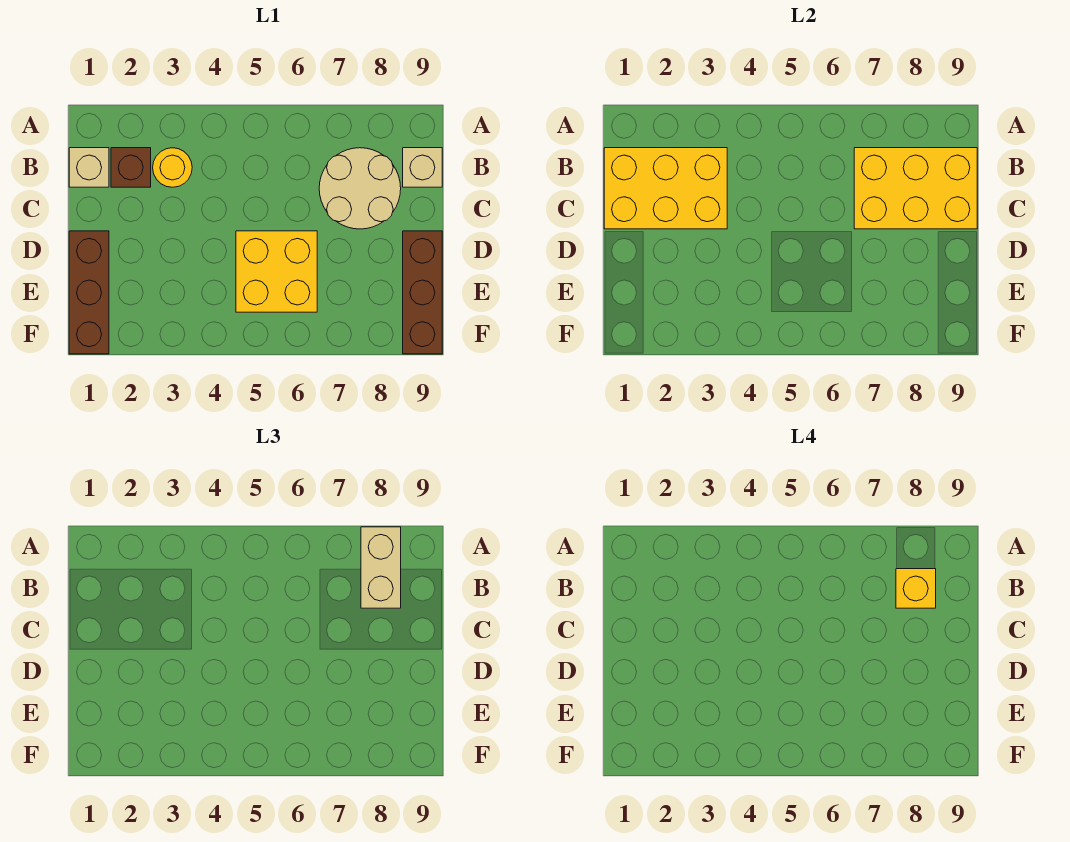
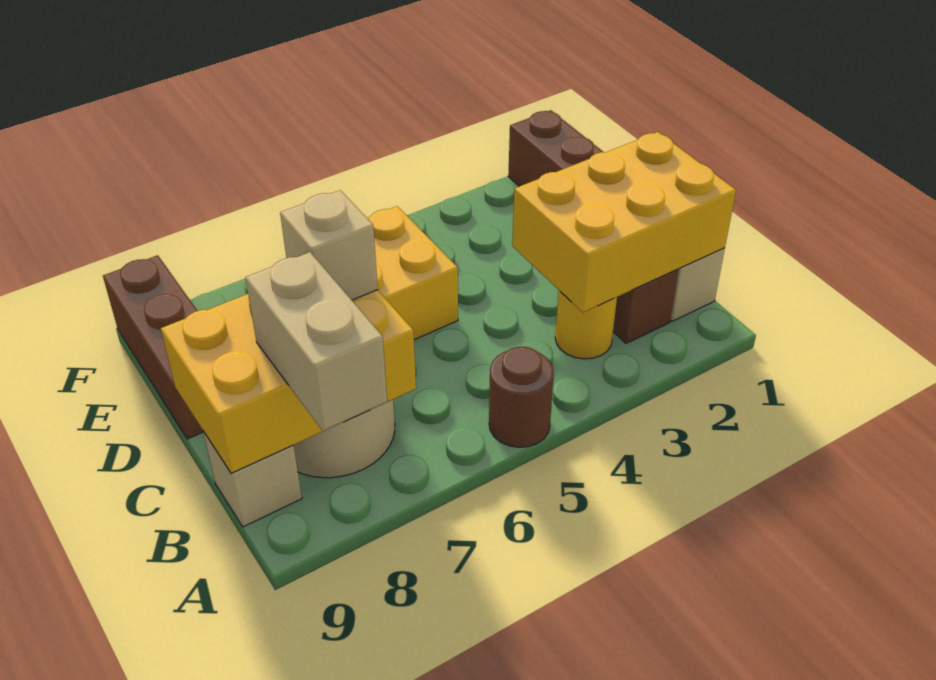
none -> brown round brick A5 level 1
yellow brick B8 level 4 -> none
none -> tan brick C7 level 3

